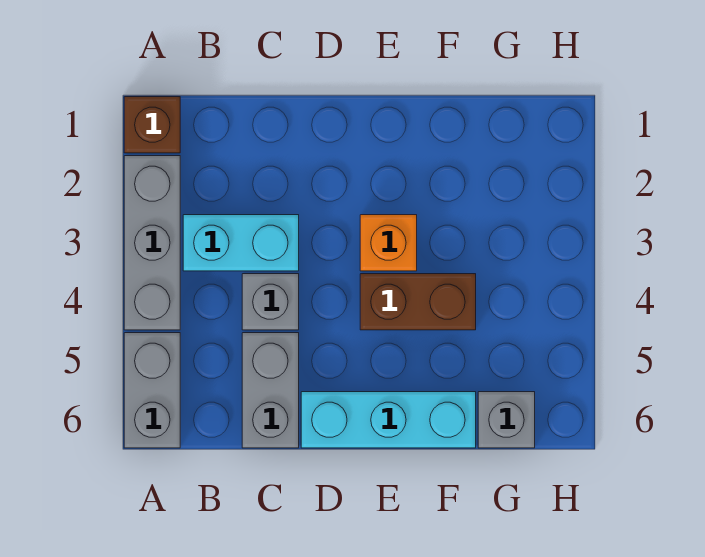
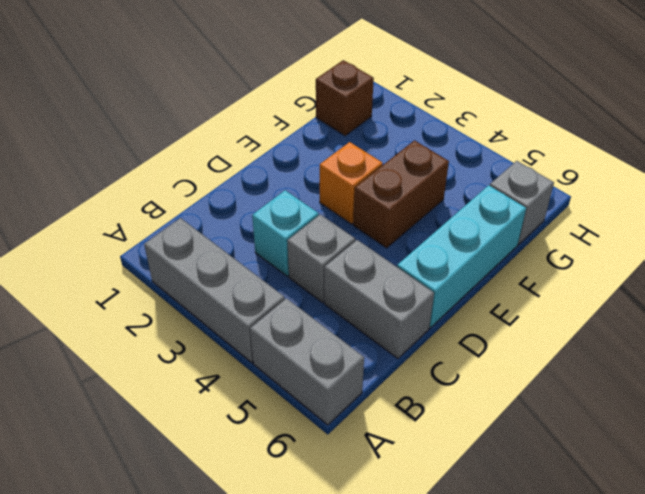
brown brick A1 level 1 -> brown brick G1 level 1
cyan brick B3:C3 level 1 -> cyan brick C3 level 1

